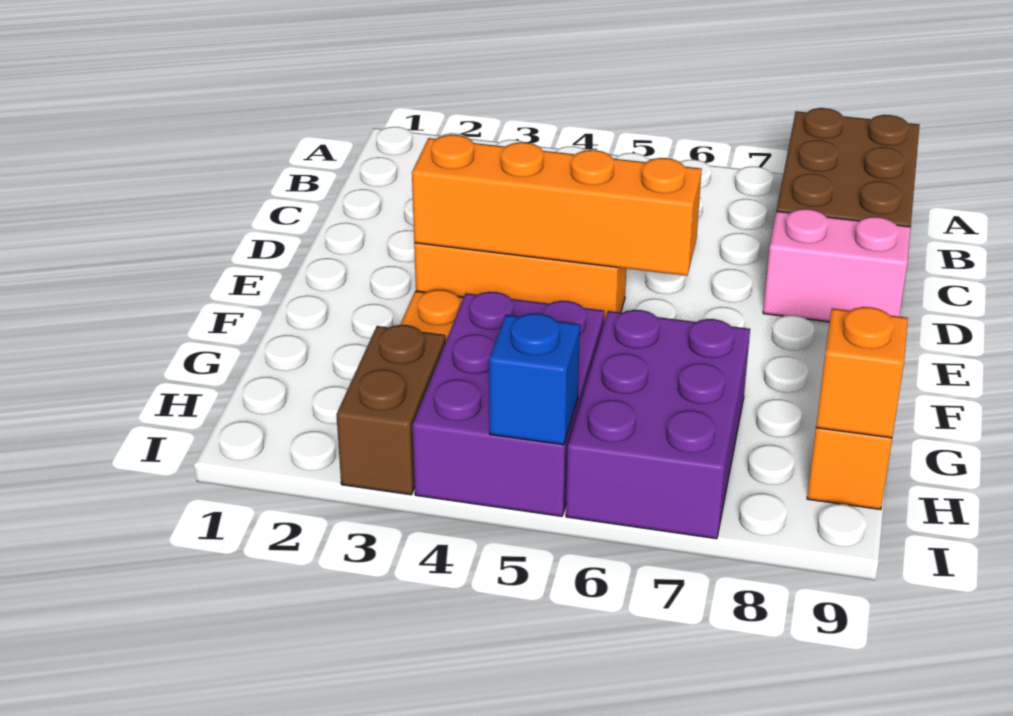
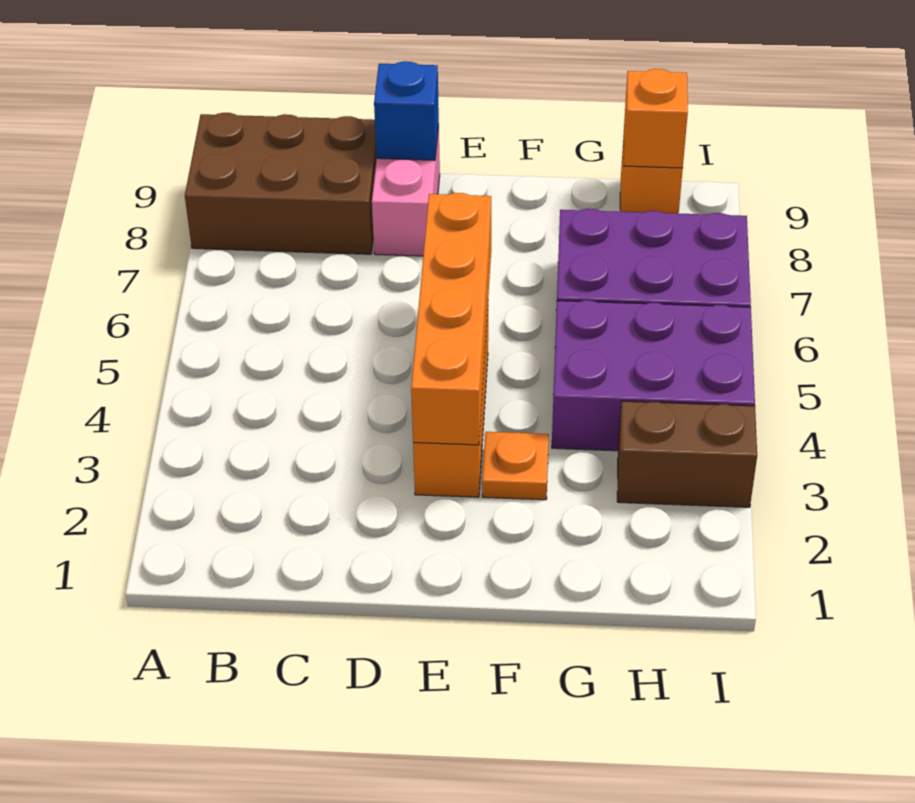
blue brick I5 level 2 -> blue brick D9 level 2

